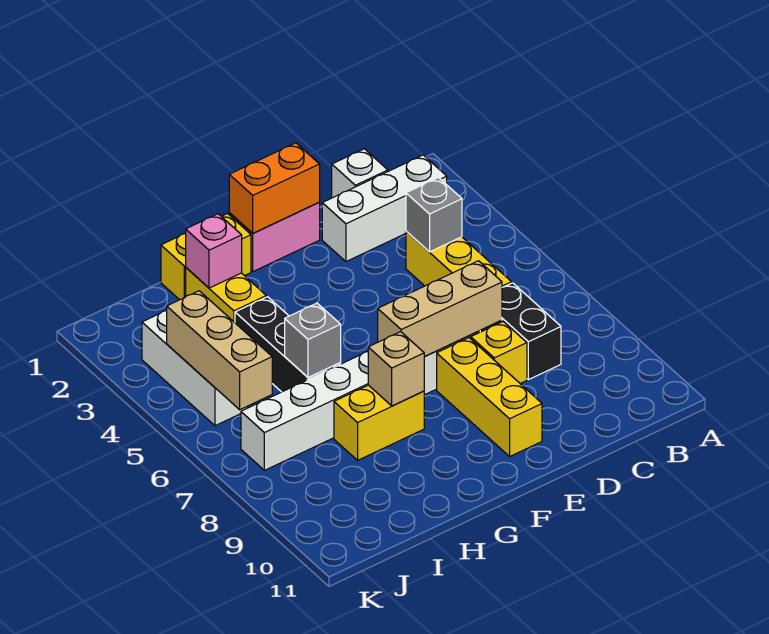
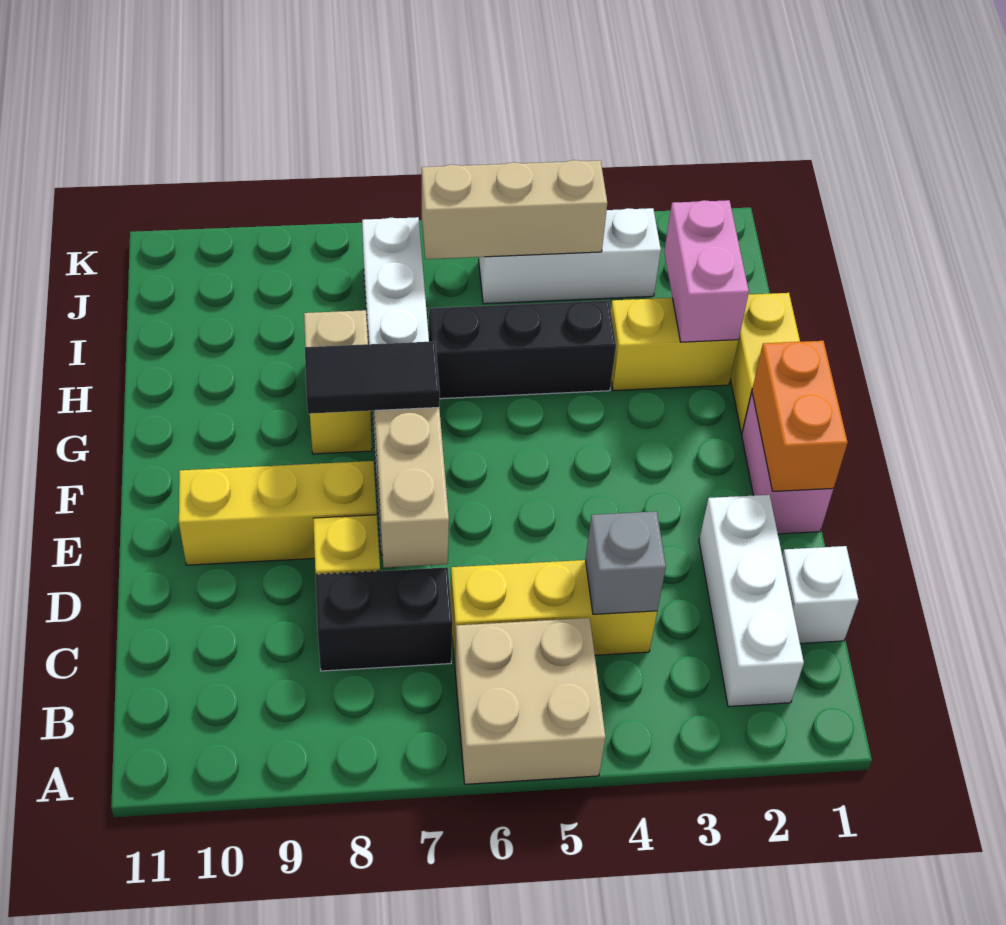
none -> tan brick A5:B6 level 1
none -> black tile F7:F8 level 3
pink brick H2 level 2 -> pink brick H2:I2 level 2
grey brick H6 level 2 -> none

